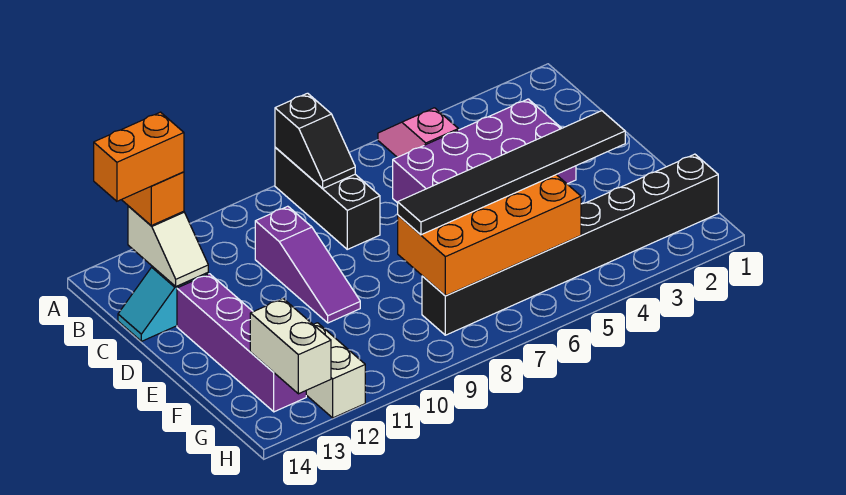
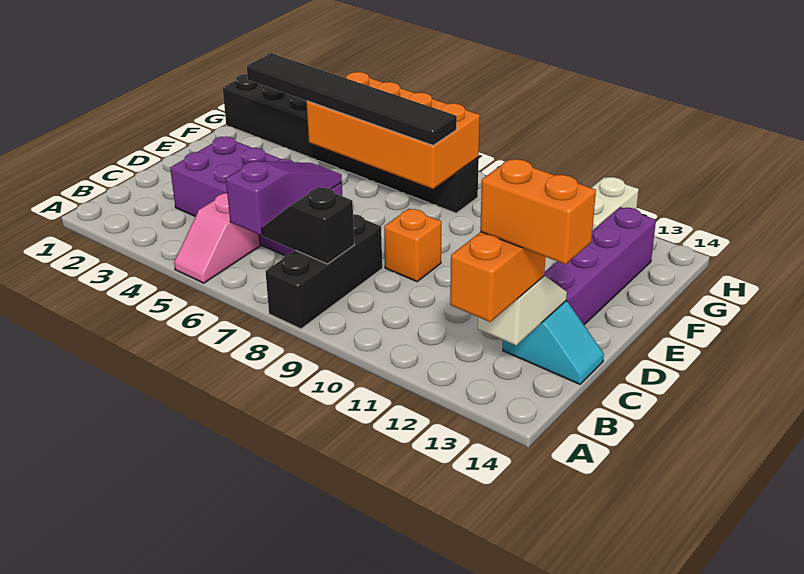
black slope A8:B8 level 2 top A -> black slope B7:B8 level 2 top 8
purple slope C10:E10 level 1 top C -> purple slope B6:D6 level 2 top B
none -> orange brick D9 level 1
white brick G13:H13 level 2 -> none

